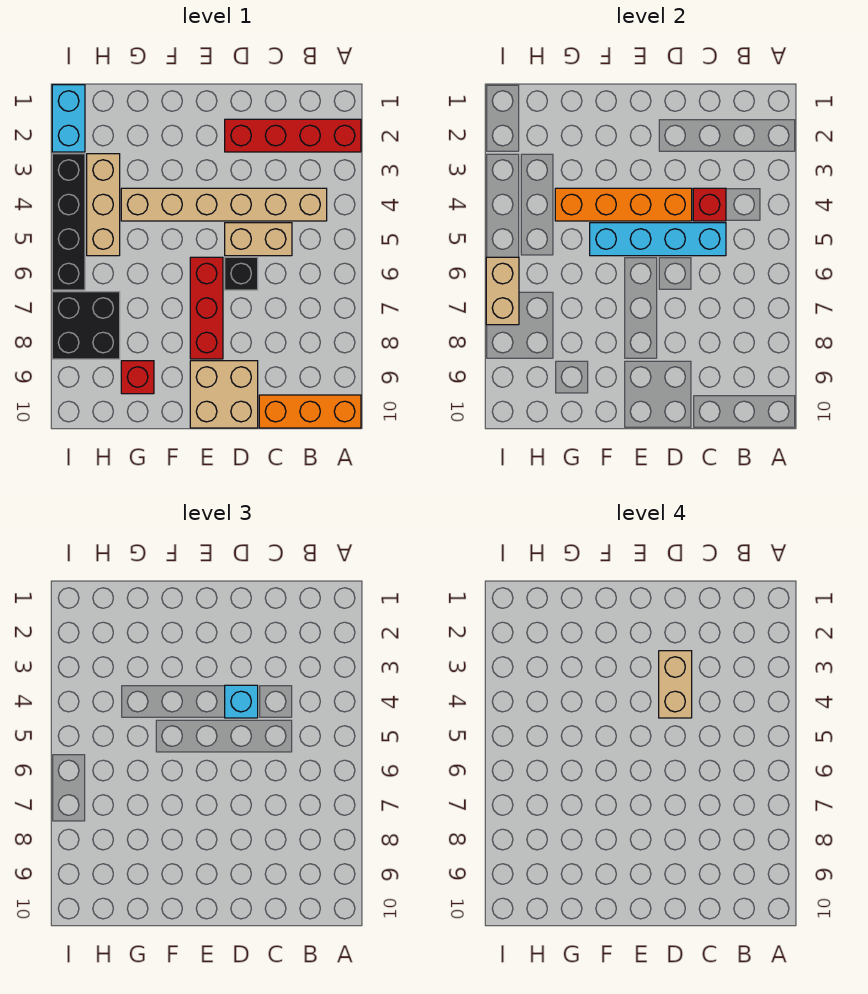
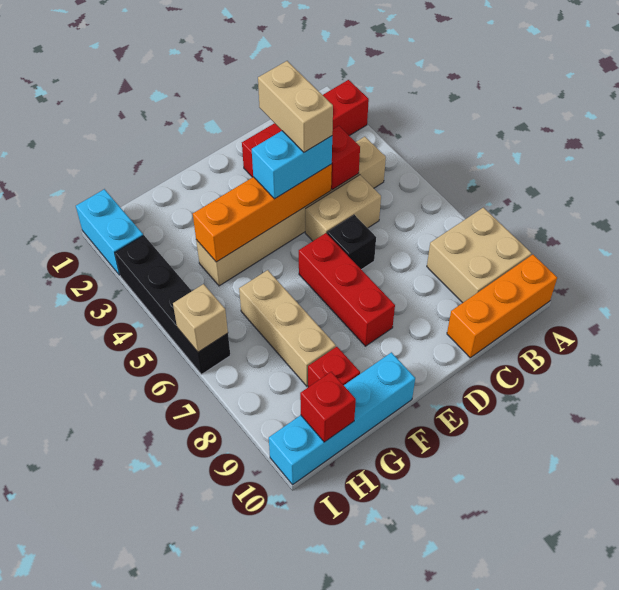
cyan brick C5:F5 level 2 -> cyan brick F10:I10 level 1
cyan brick D4 level 3 -> cyan brick D4:E4 level 3
tan brick D9:E10 level 1 -> tan brick A8:B9 level 1
tan brick H3:H5 level 1 -> tan brick G6:G8 level 1
black brick H7:I8 level 1 -> none
none -> red brick H10 level 2
tan brick I6:I7 level 2 -> tan brick I6 level 2

